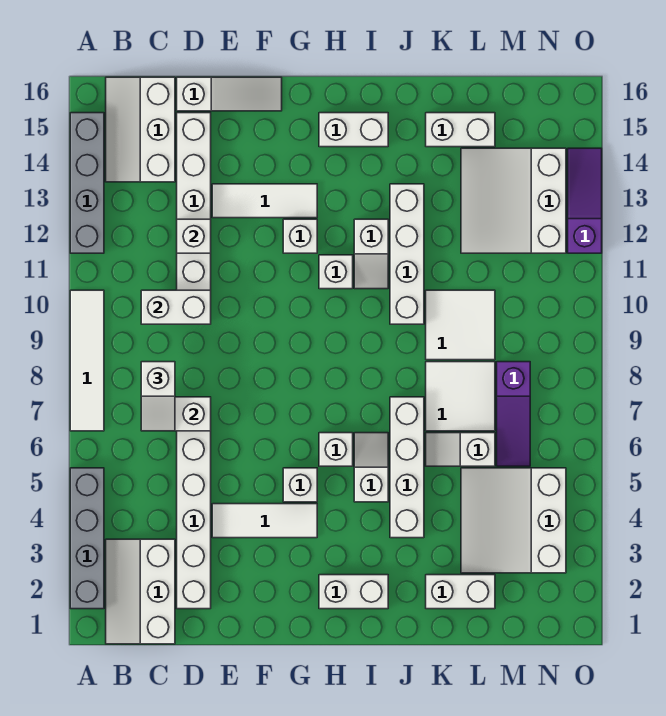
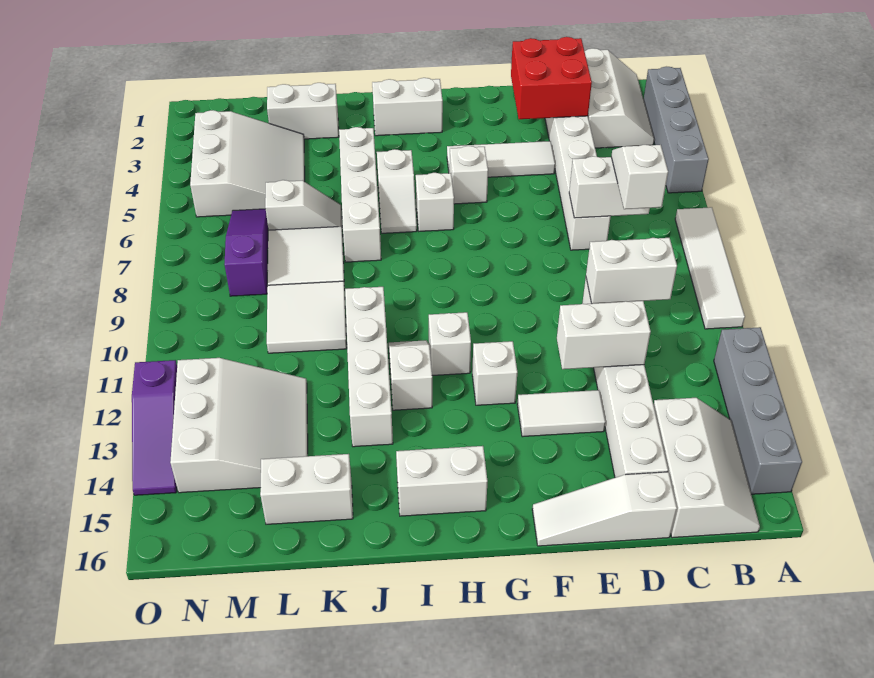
none -> red brick D2:E3 level 2
white brick D12 level 2 -> white brick D12:E12 level 2
white tile E13:G13 level 1 -> white tile E13:F13 level 1

